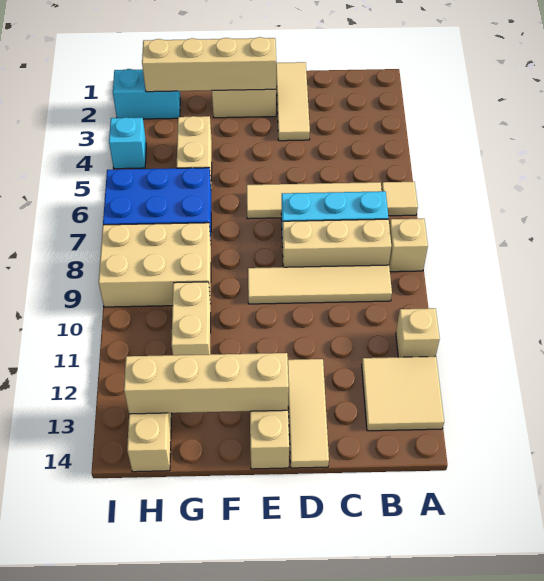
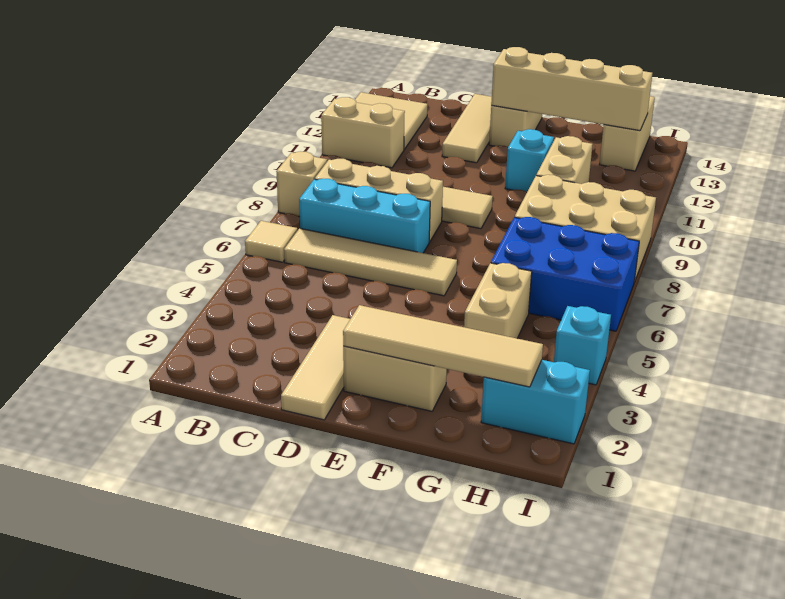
tan brick A11 level 1 -> tan brick A11:B11 level 1
tan brick E2:H2 level 2 -> tan tile E2:H2 level 2
none -> cyan brick F11 level 1

